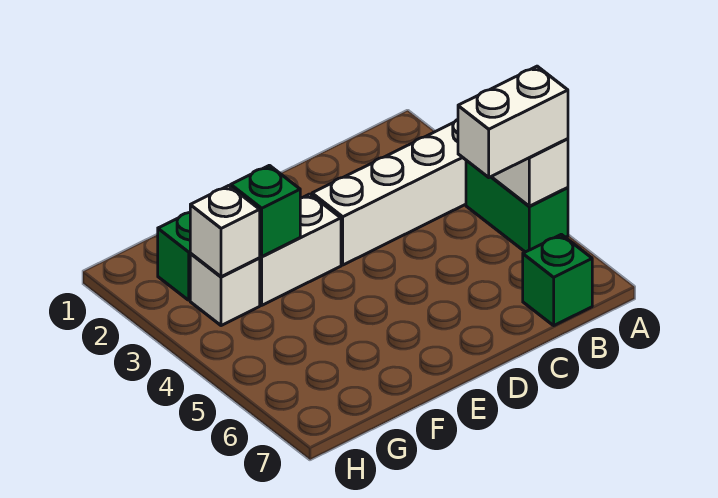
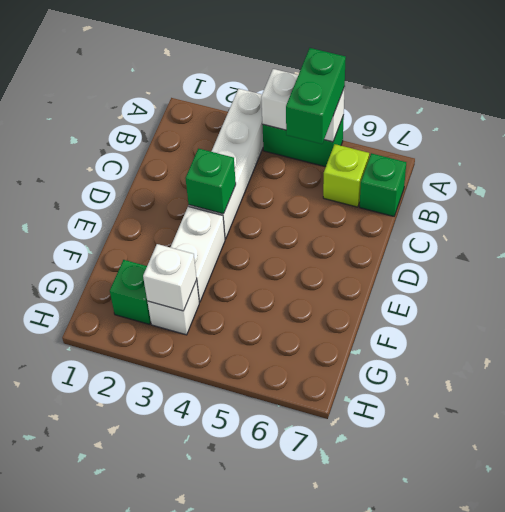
white brick A5:B5 level 3 -> green brick A5:B5 level 3
none -> lime brick B6 level 1
green brick F3 level 2 -> green brick D3 level 2

